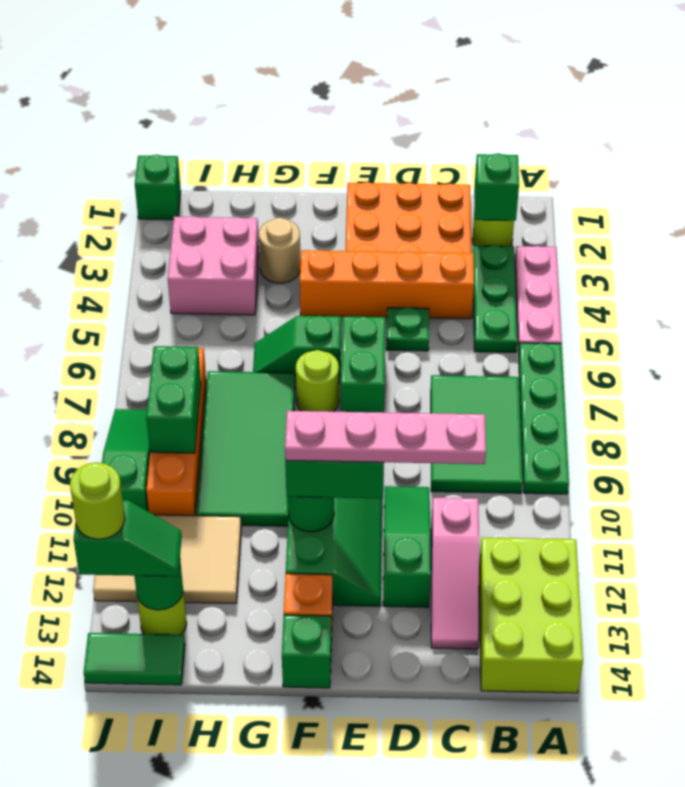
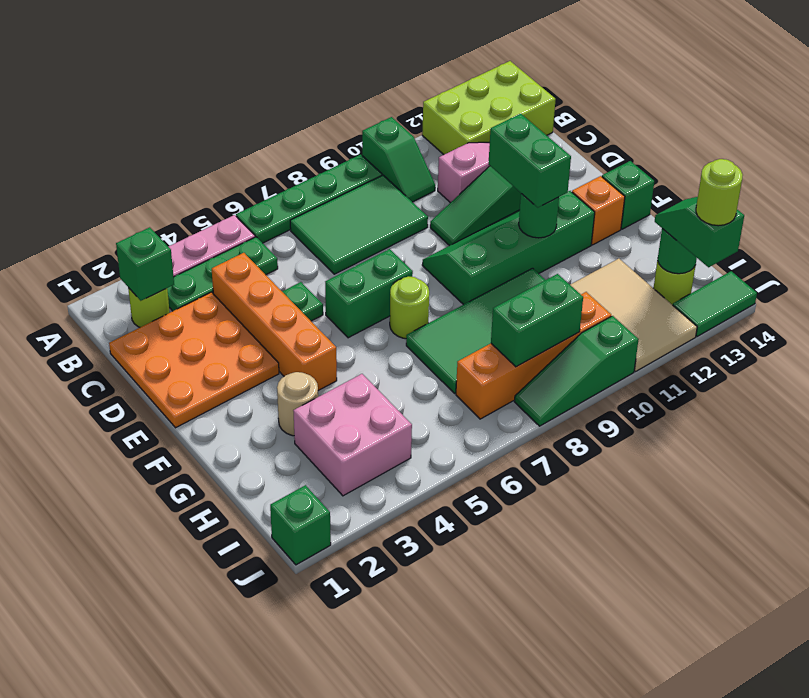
pink plate C11:F11 level 4 -> none
green slope F6:G6 level 1 top F -> green slope A10:B10 level 1 top A
green tile I14:J14 level 1 -> green tile J13:J14 level 1

